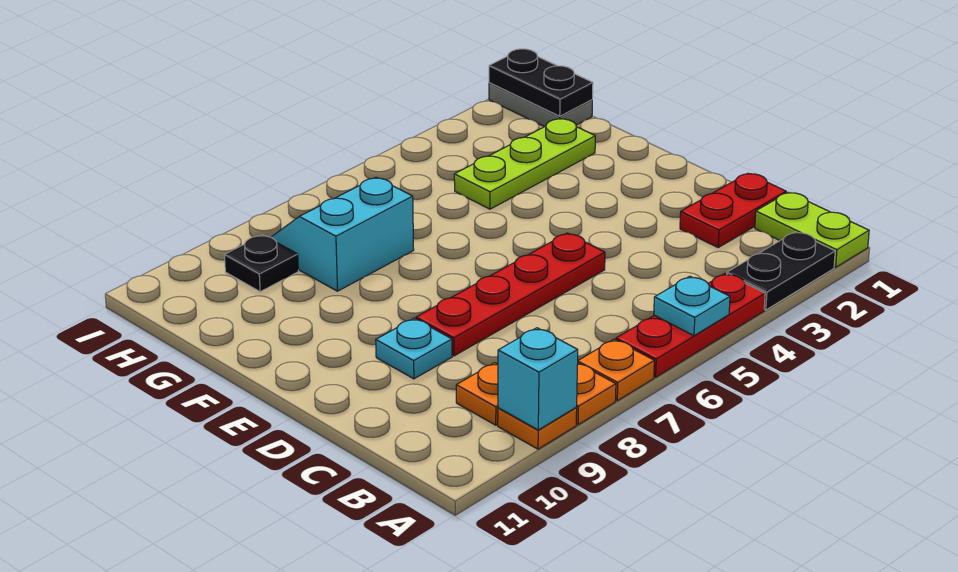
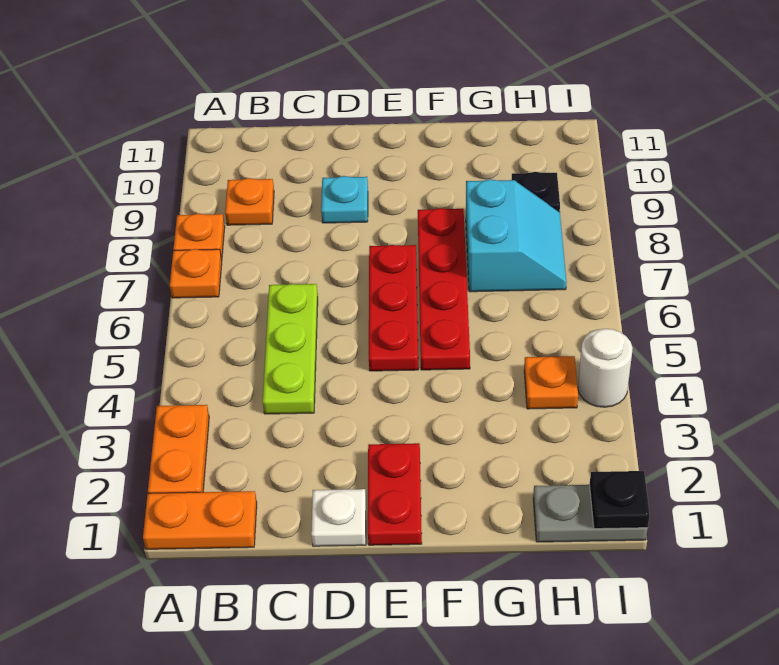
lime plate A1:B1 level 1 -> orange plate A1:B1 level 1
black plate A2:A3 level 1 -> orange plate A2:A3 level 1
red plate A4:A6 level 1 -> red plate E5:E7 level 1
cyan plate A5 level 2 -> none
orange plate A9 level 1 -> orange plate H4 level 1
cyan brick A9 level 2 -> none
red plate C1:C2 level 1 -> red plate E1:E2 level 1
none -> white plate D1 level 1
red plate D5:D8 level 1 -> red plate F5:F8 level 1
lime plate G2:G4 level 1 -> lime plate C4:C6 level 1
black plate H1:I1 level 2 -> black plate I1 level 2
none -> white round brick I4 level 1

